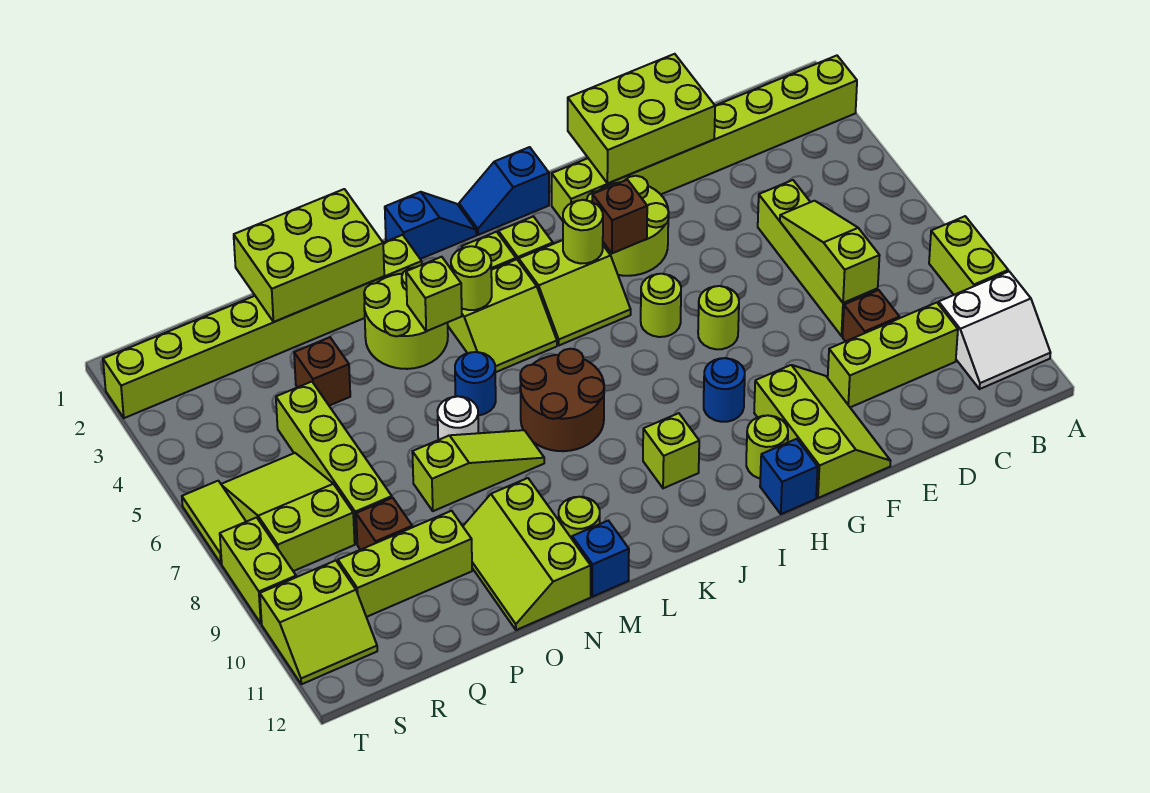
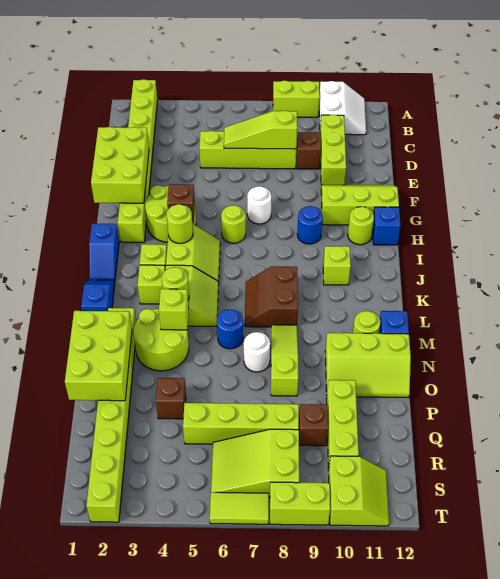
lime round brick G7 level 1 -> white round brick G7 level 1
brown round brick K7:L8 level 1 -> brown slope K7:L8 level 1 top 8

